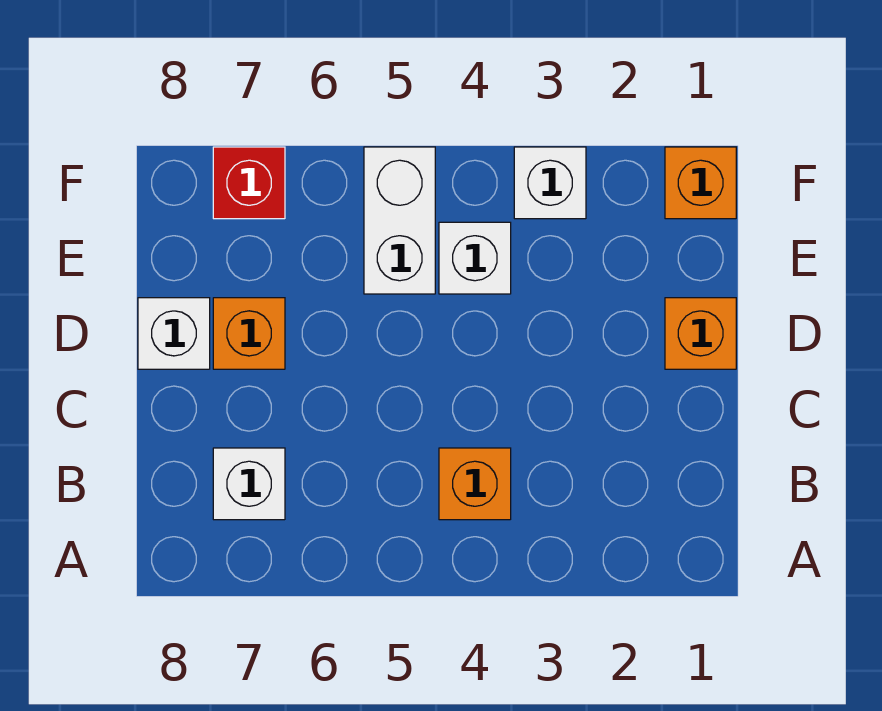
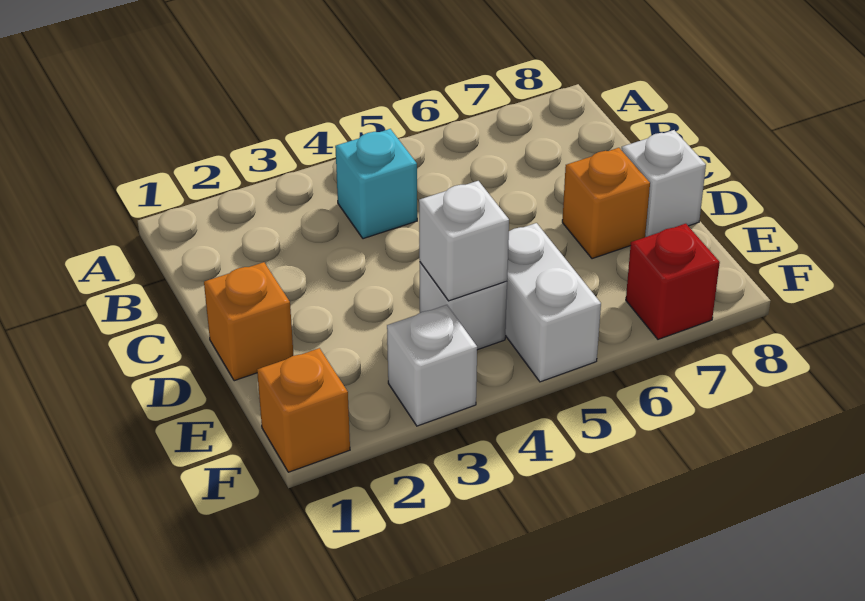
orange brick B4 level 1 -> cyan brick B4 level 1
white brick B7 level 1 -> white brick E4 level 2

